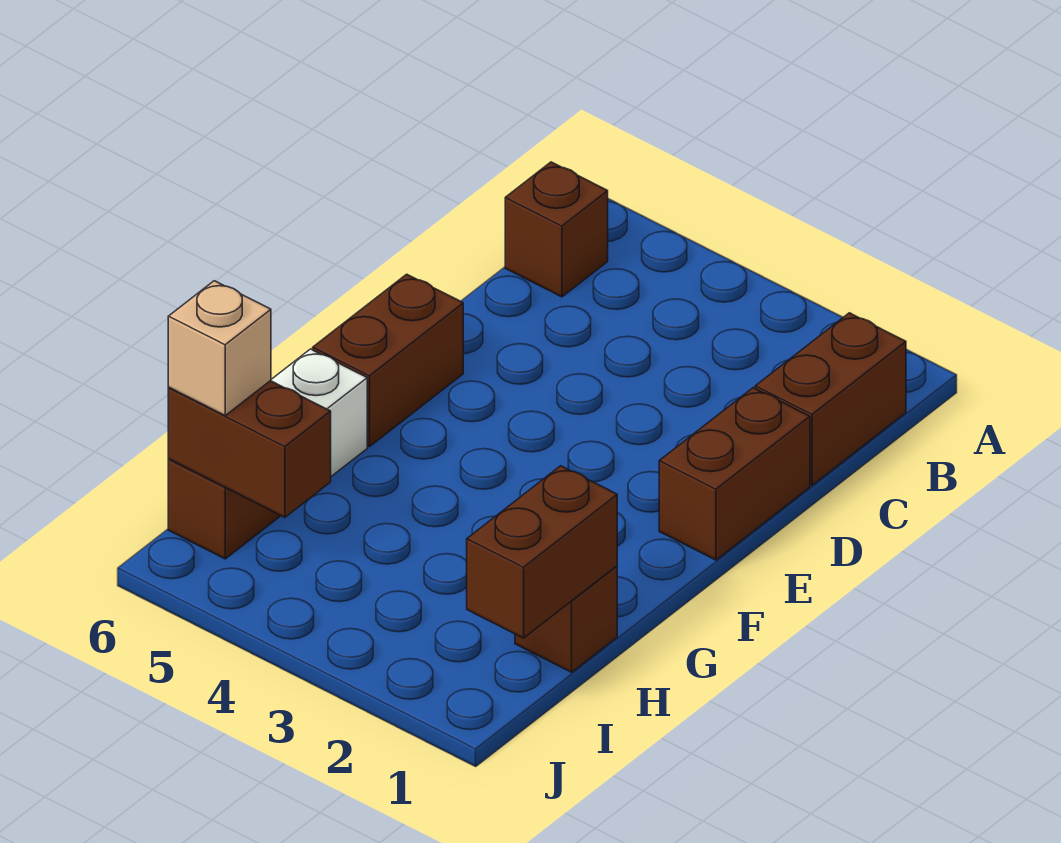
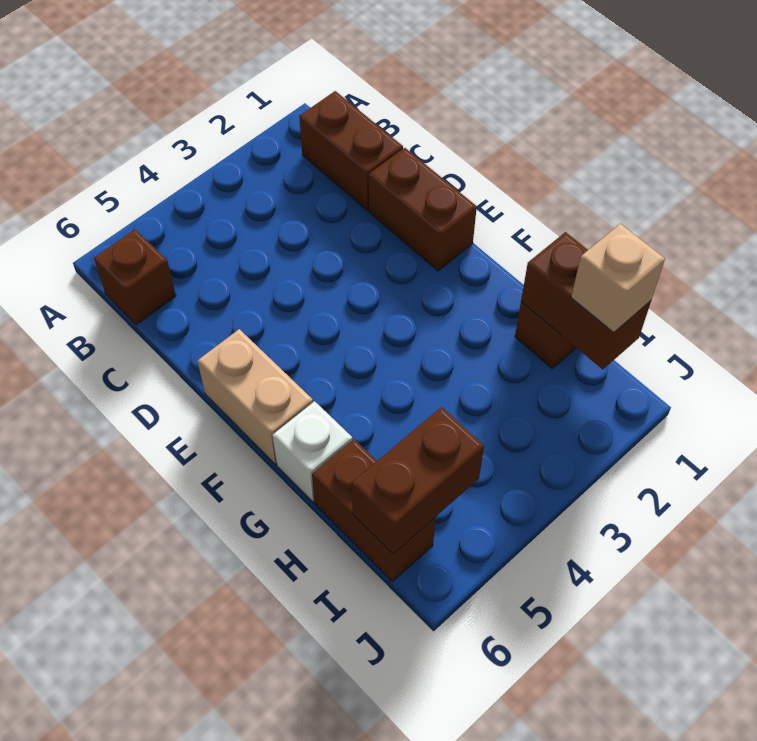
brown brick E6:F6 level 1 -> tan brick E6:F6 level 1
tan brick I6 level 3 -> tan brick I1 level 3

